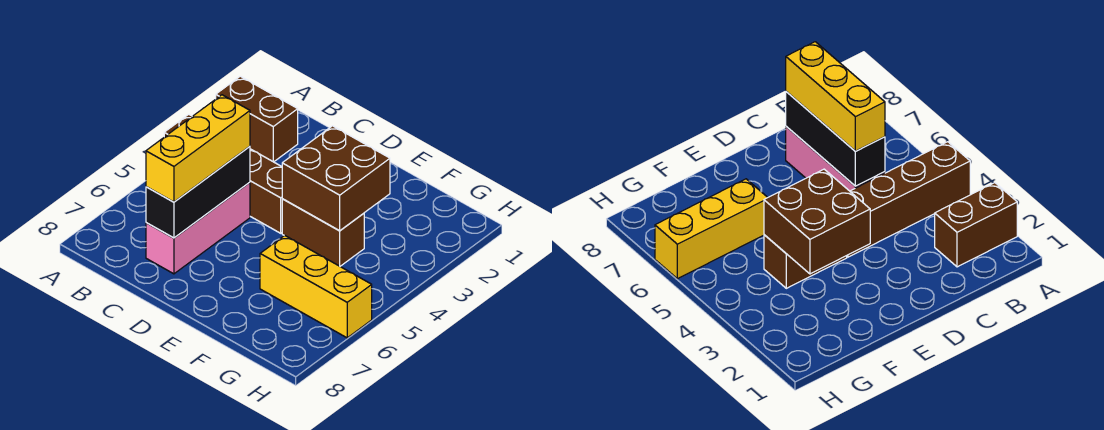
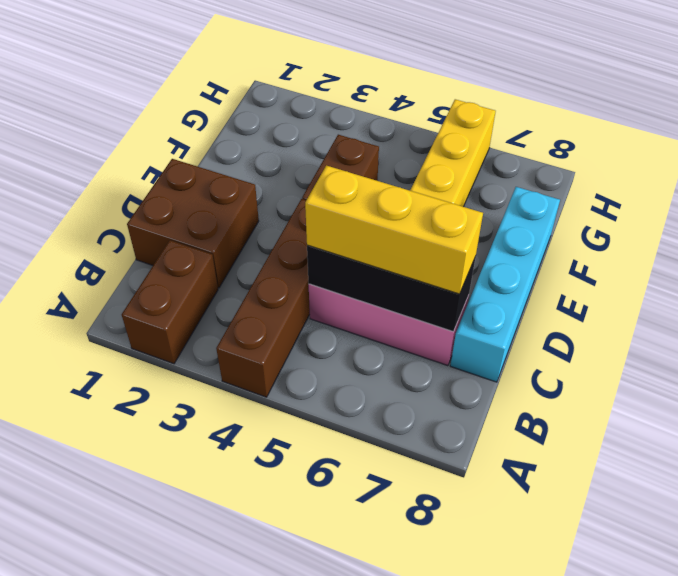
none -> cyan brick C8:F8 level 1
brown brick E3:F4 level 2 -> brown brick C1:D2 level 1

